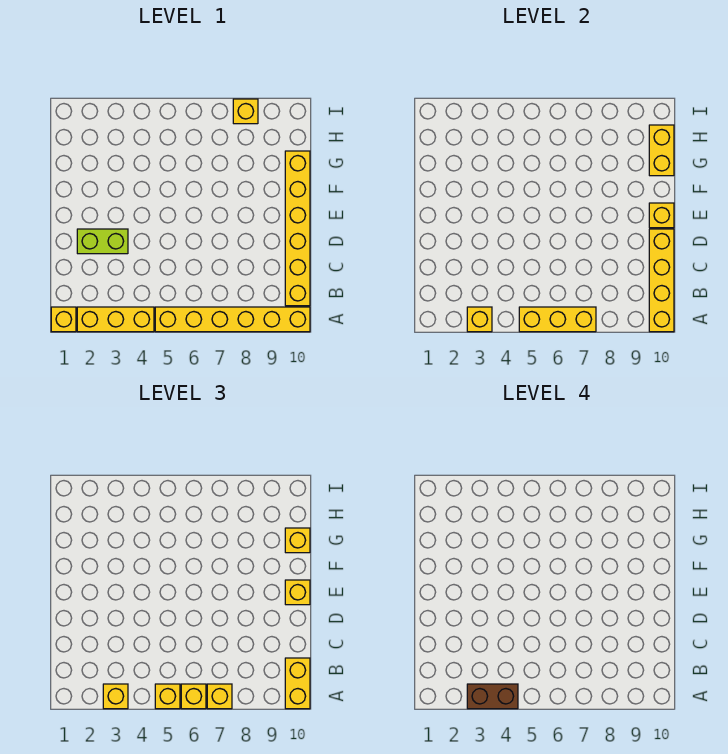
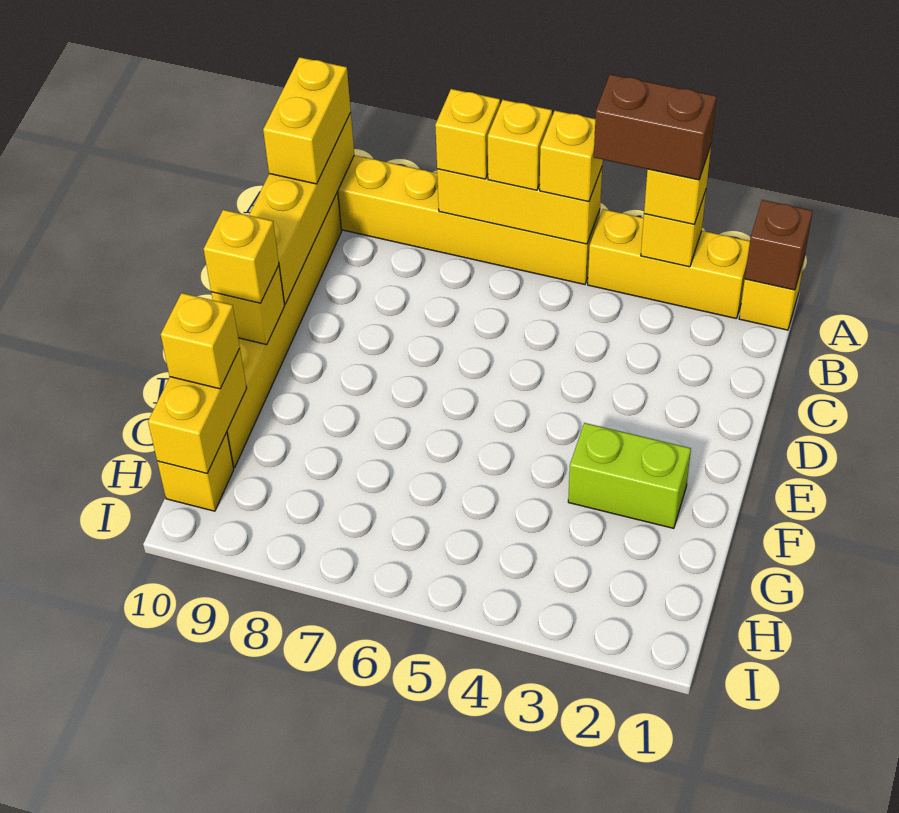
none -> brown brick A1 level 2
lime brick D2:D3 level 1 -> lime brick F2:F3 level 1
yellow brick I8 level 1 -> yellow brick H10 level 1

